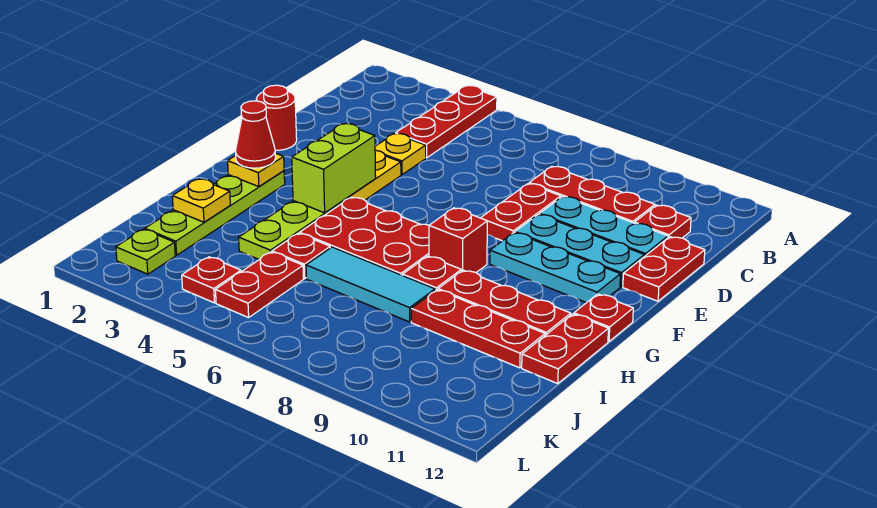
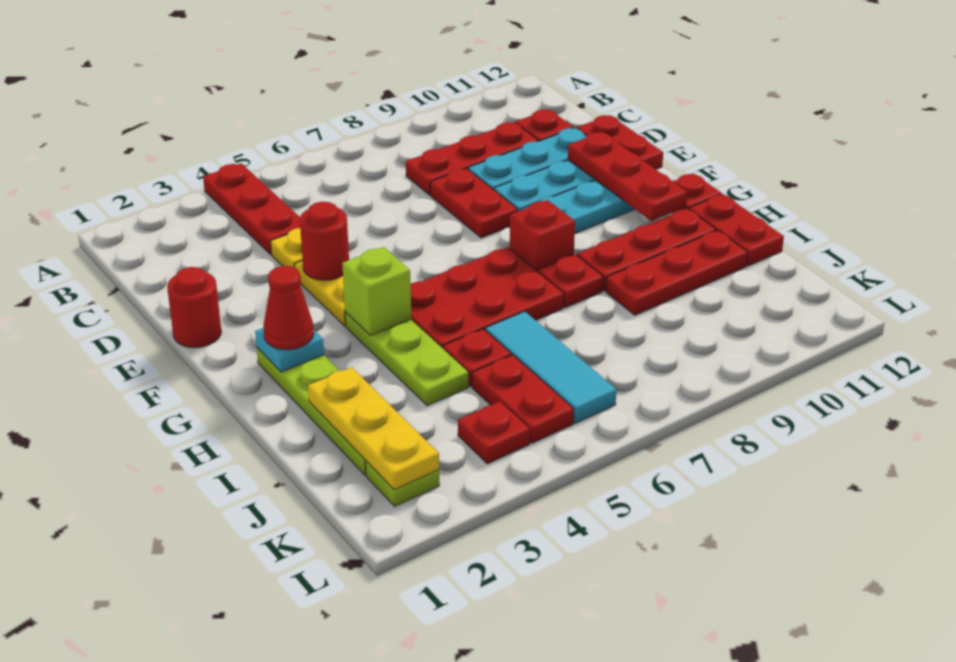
none -> red round brick E4 level 2
none -> red plate E11:G11 level 2
lime brick F4:G4 level 2 -> lime brick G4 level 2
yellow plate G2 level 2 -> cyan plate G2 level 2
yellow plate I2 level 2 -> yellow plate I2:K2 level 2
cyan tile I6:I8 level 1 -> cyan tile I6:K6 level 1

